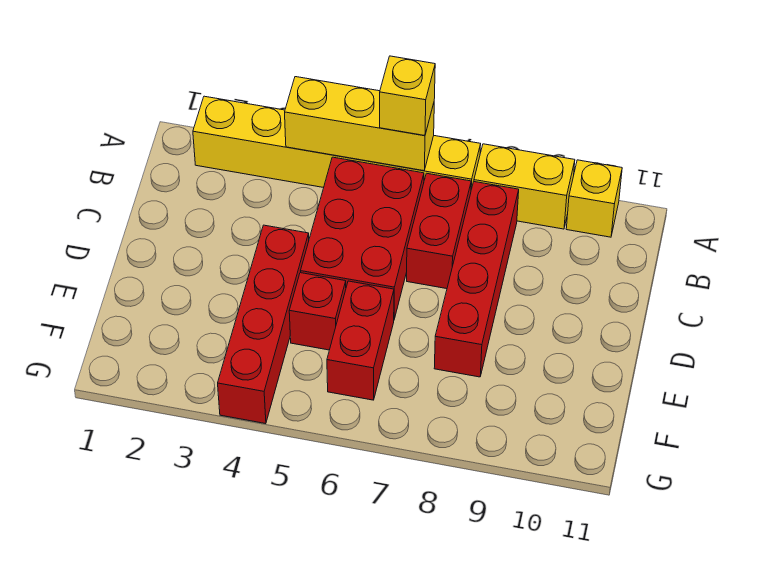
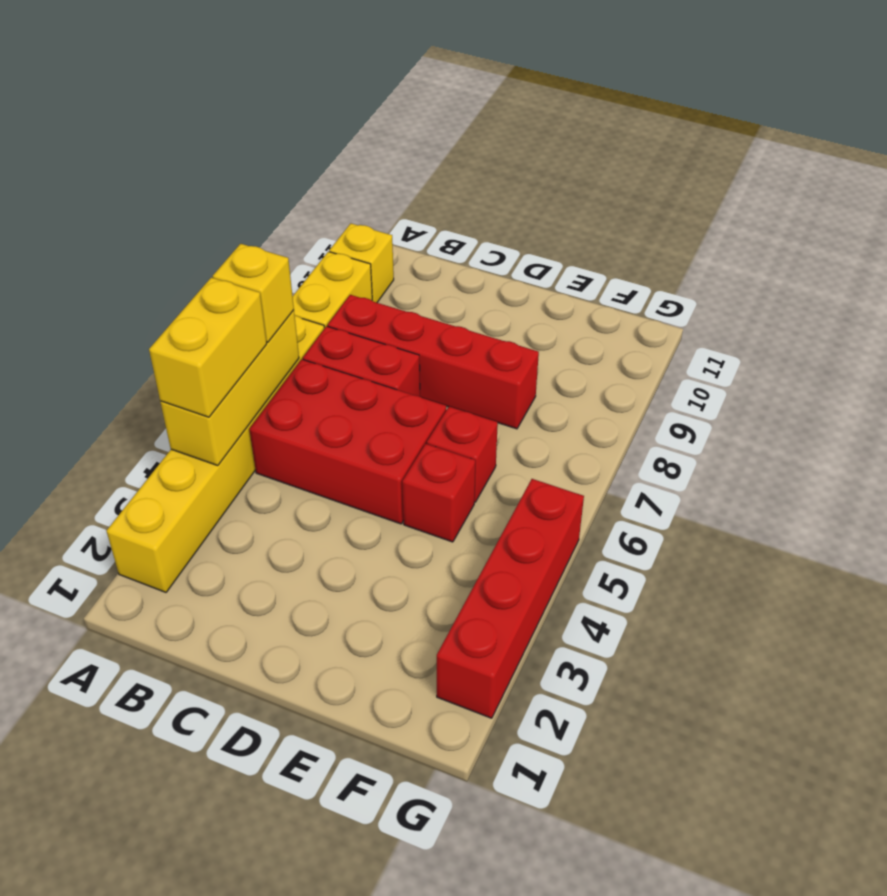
none -> yellow brick A4:A5 level 3
red brick D4:G4 level 1 -> red brick G2:G5 level 1
red brick E6:F6 level 1 -> red brick E6 level 1

